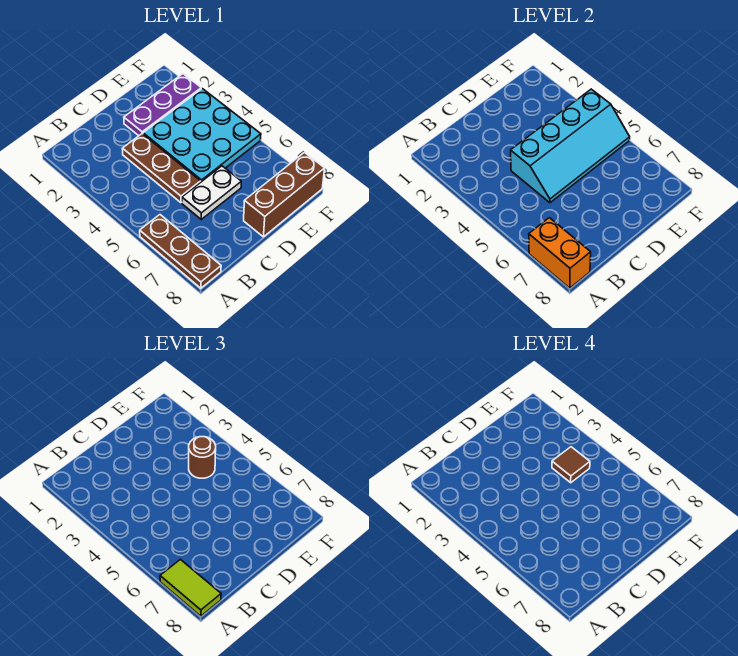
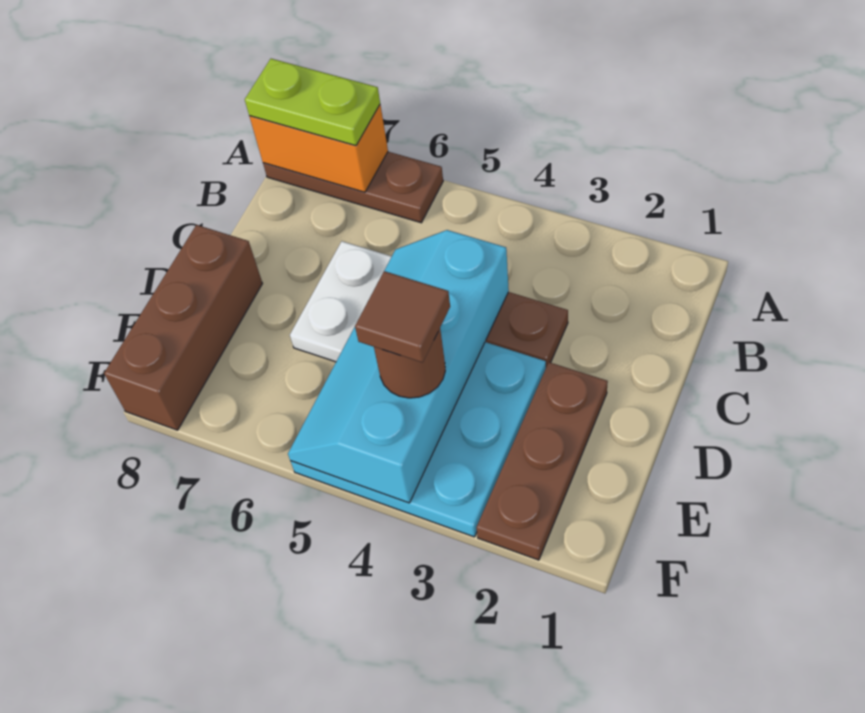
lime tile A7:A8 level 3 -> lime plate A7:A8 level 3
purple plate D2:F2 level 1 -> brown plate D2:F2 level 1

